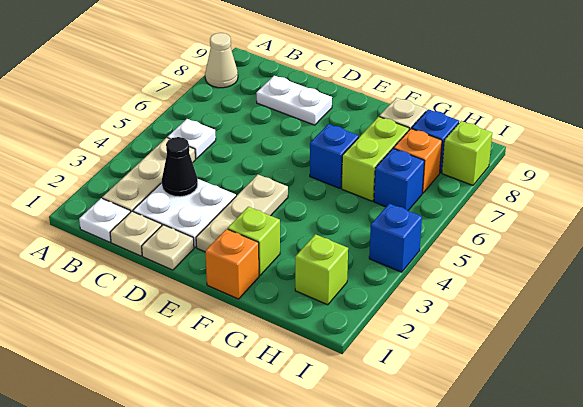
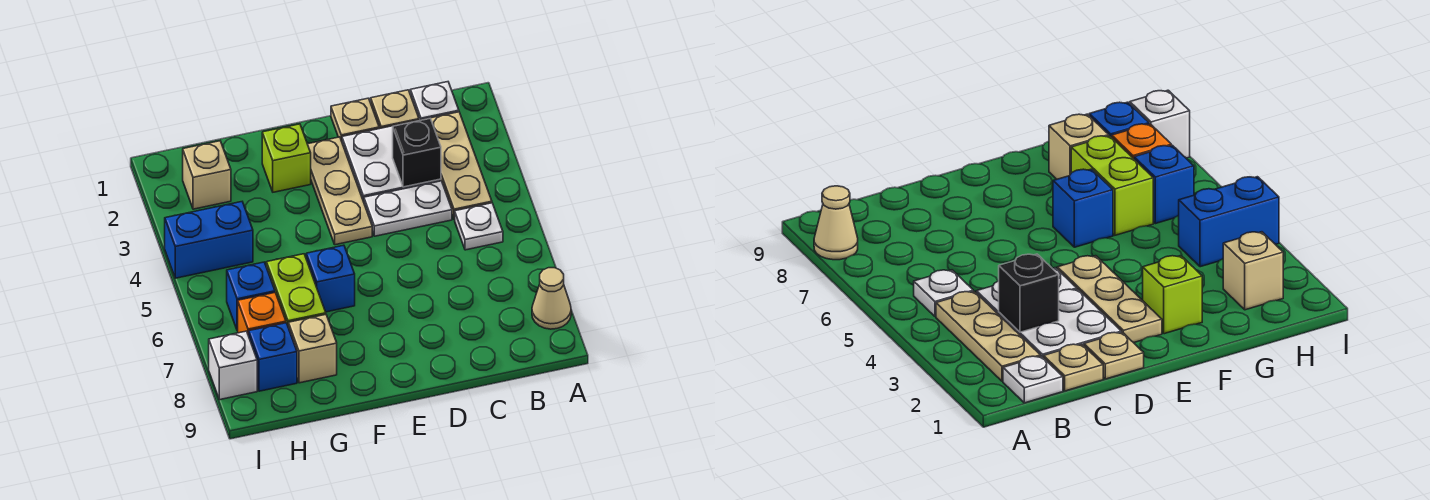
black cone C3 level 2 -> black brick C3 level 2
white plate C8:D8 level 1 -> white plate C4:D4 level 1
orange brick F1 level 1 -> none
lime brick H2 level 1 -> tan brick H2 level 1
blue brick I4 level 1 -> blue brick H4:I4 level 1
lime brick I8 level 1 -> white brick I8 level 1

